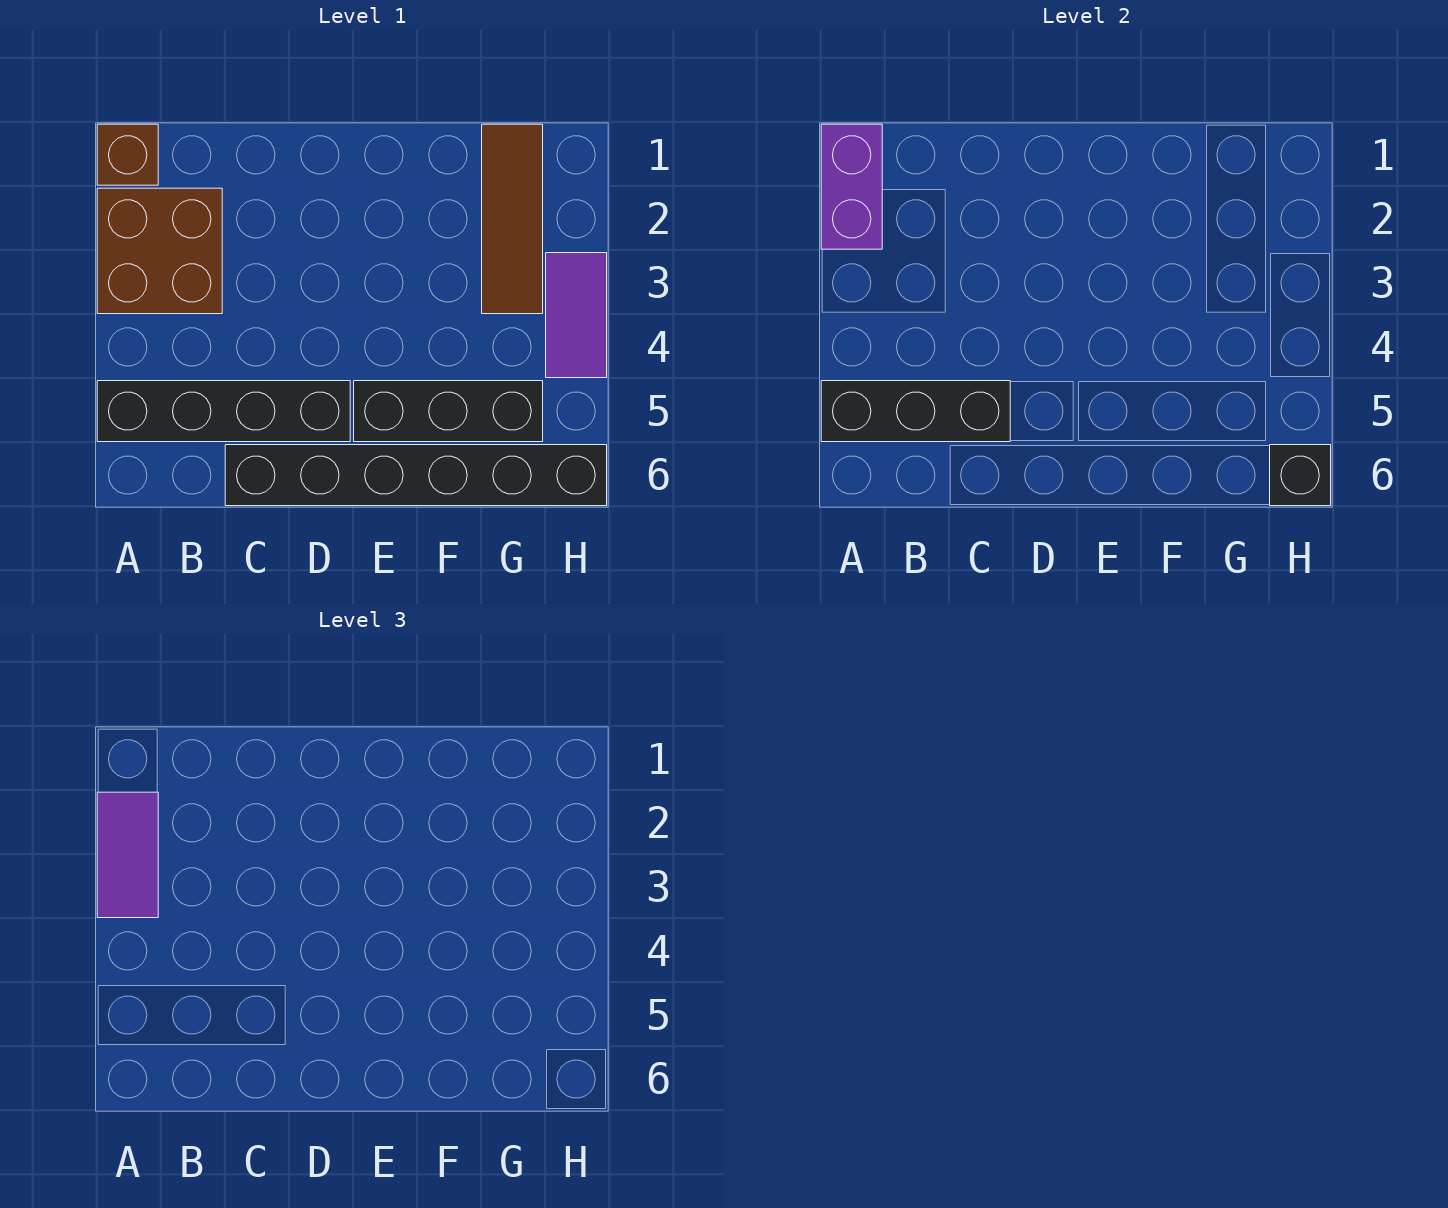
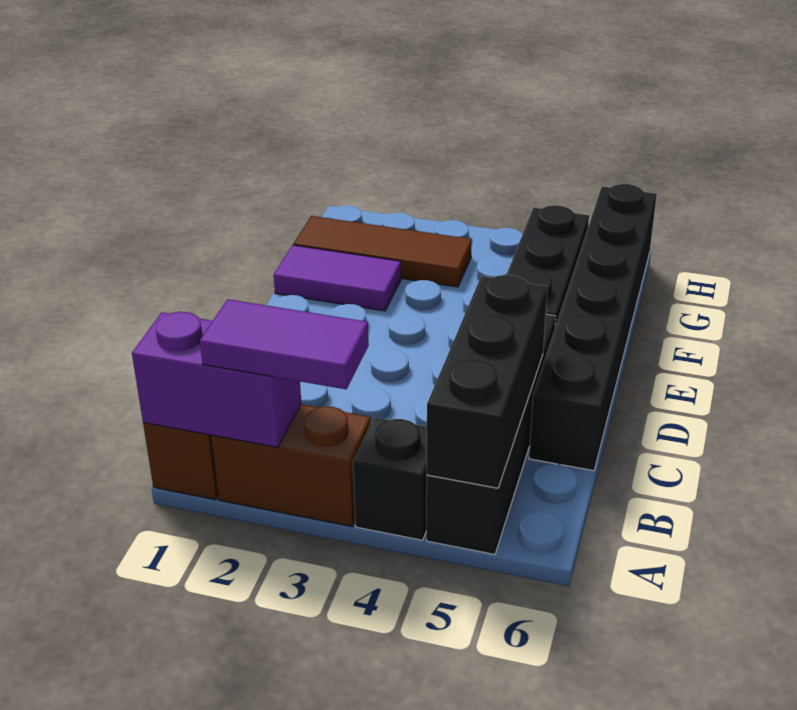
brown brick A2:B3 level 1 -> brown brick A2:A3 level 1
purple tile H3:H4 level 1 -> purple tile F1:F2 level 1
black brick H6 level 2 -> black brick A4 level 1

